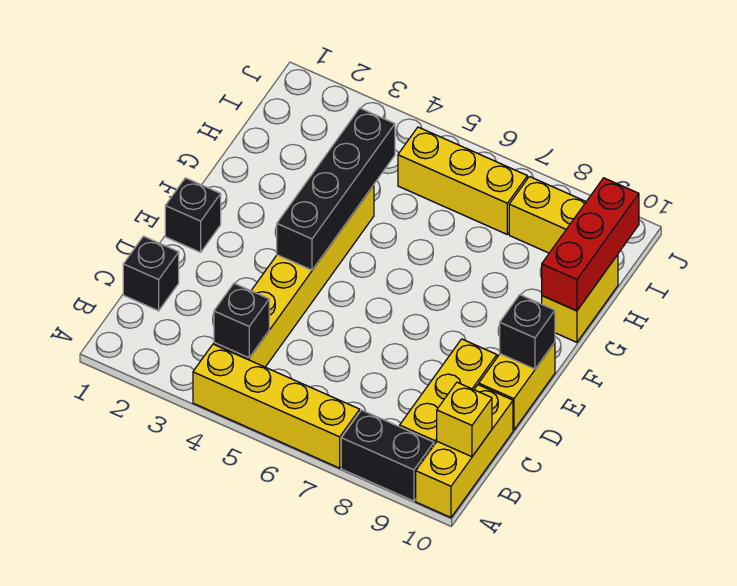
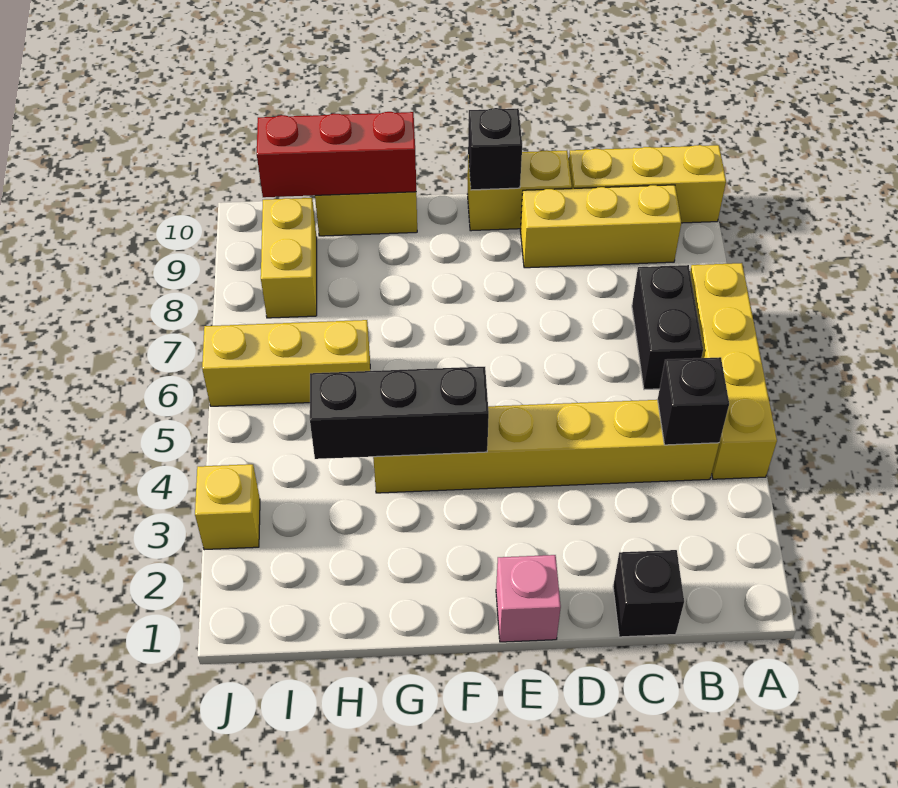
black brick A8:A9 level 1 -> black brick B6:B7 level 1
yellow brick B10 level 2 -> yellow brick J3 level 1
black brick E1 level 1 -> pink brick E1 level 1
black brick E4:H4 level 2 -> black brick F4:H4 level 2
yellow brick I5:I7 level 1 -> yellow brick H6:J6 level 1

